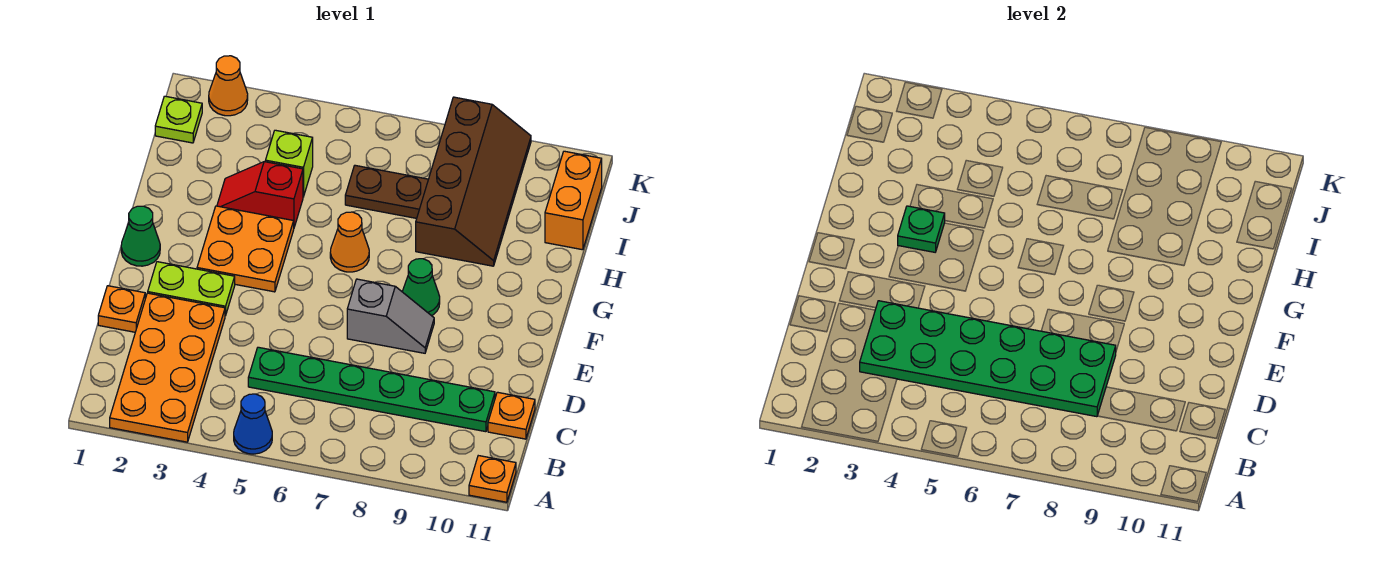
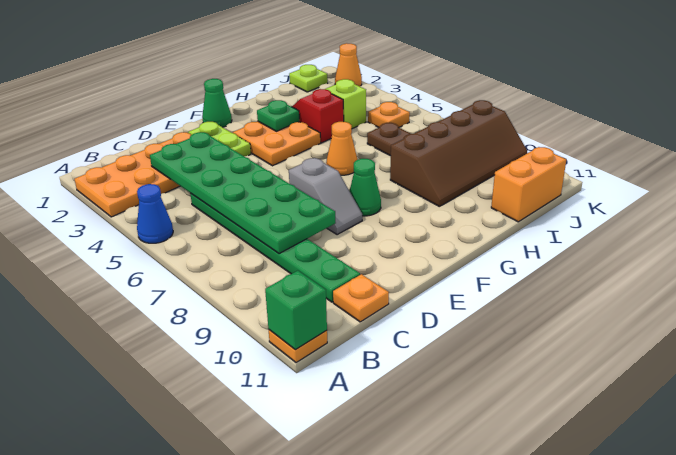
none -> green brick A11 level 2
orange plate D1 level 1 -> orange plate J5 level 1

